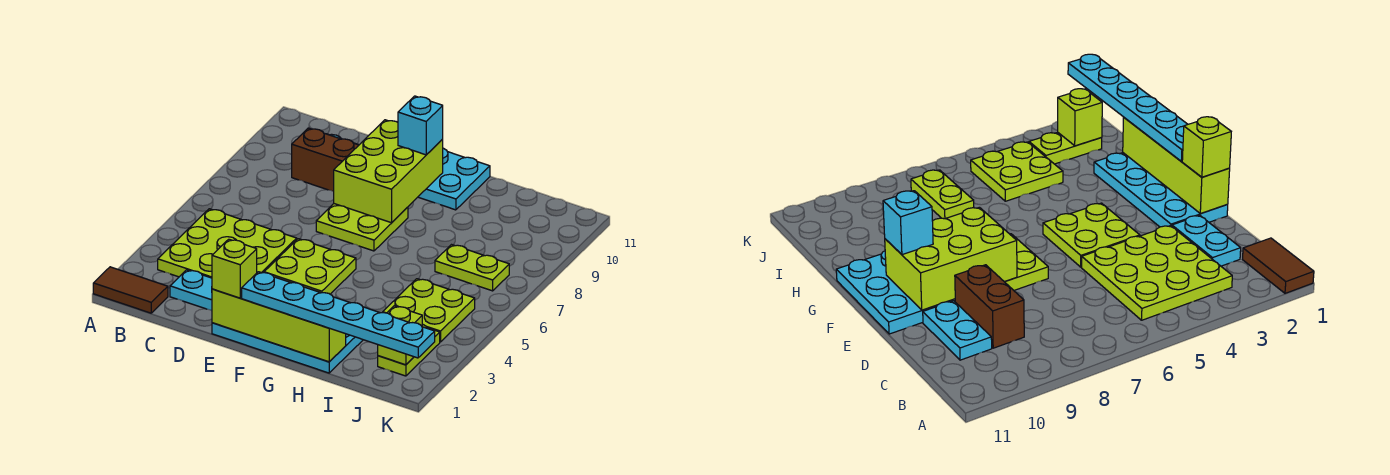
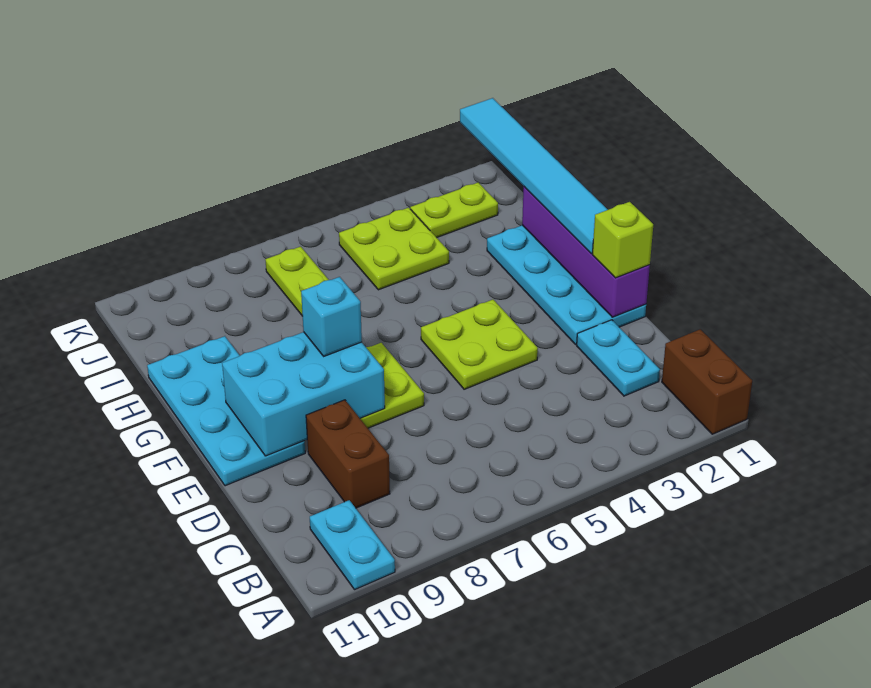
brown tile A1:B1 level 1 -> brown brick A1:B1 level 1
lime plate B3:D5 level 1 -> none
cyan plate C10:D10 level 1 -> cyan plate A10:B10 level 1
lime brick E1:H1 level 2 -> purple brick E1:H1 level 2
lime brick E8:F10 level 2 -> cyan brick E8:F10 level 2
cyan plate E10:G11 level 1 -> cyan plate E10:H11 level 1
cyan plate F1:K1 level 3 -> cyan tile F1:K1 level 3
cyan brick F10 level 3 -> cyan brick F8 level 3
lime brick J2 level 2 -> none

